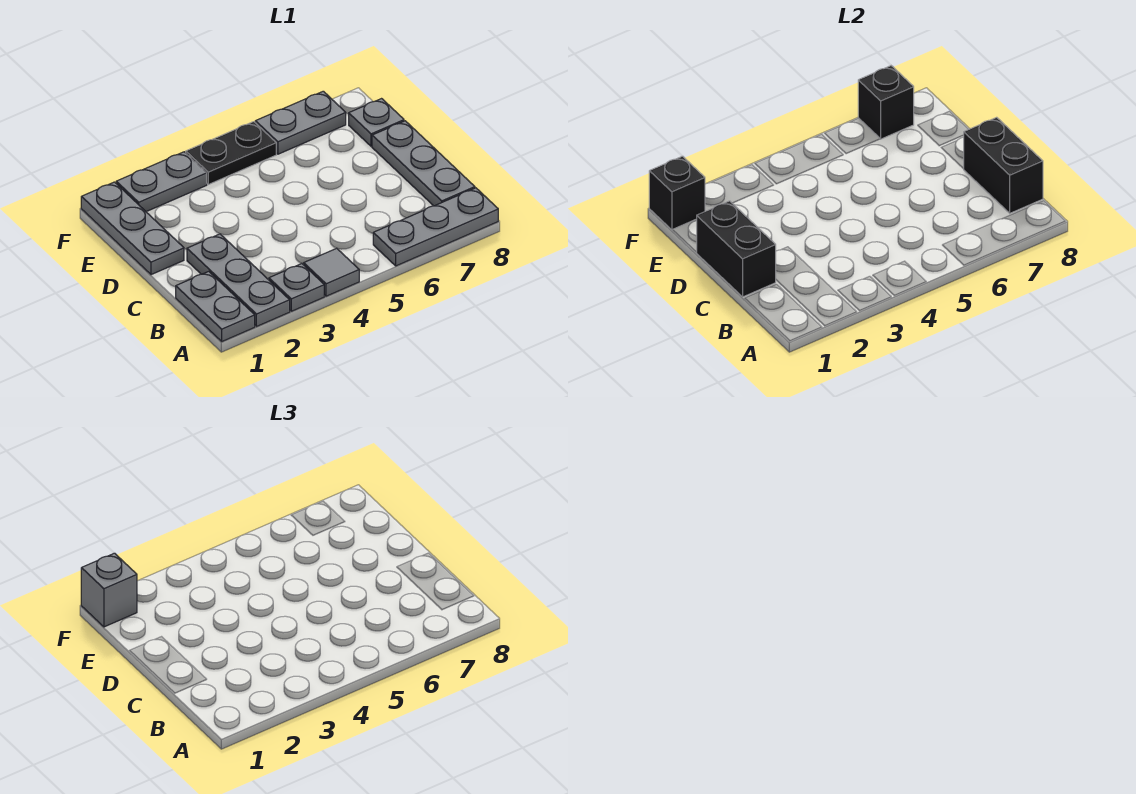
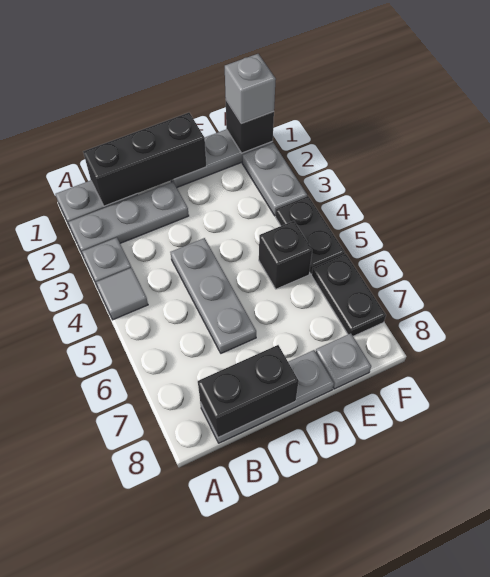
grey plate A6:A8 level 1 -> grey plate C4:C6 level 1
black brick C1:D1 level 2 -> black brick B1:D1 level 2
grey plate F6:F7 level 1 -> black plate F6:F7 level 1
black brick F7 level 2 -> black brick E5 level 1

